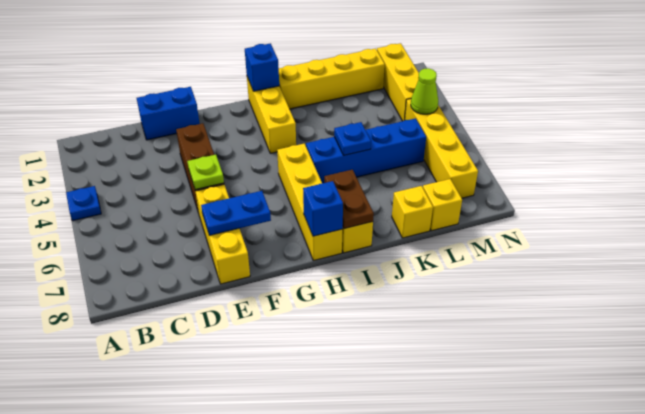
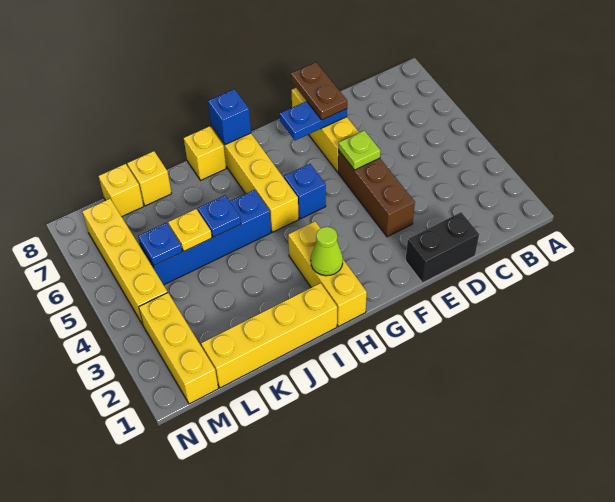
blue plate A4 level 1 -> blue plate L5 level 2
blue brick D1:E1 level 1 -> black brick D1:E1 level 1
blue brick H1 level 2 -> blue brick G5 level 1
brown plate I7:I8 level 2 -> brown plate E7:E8 level 3
none -> yellow plate K5 level 2
lime cone M4 level 2 -> lime cone H2 level 2

